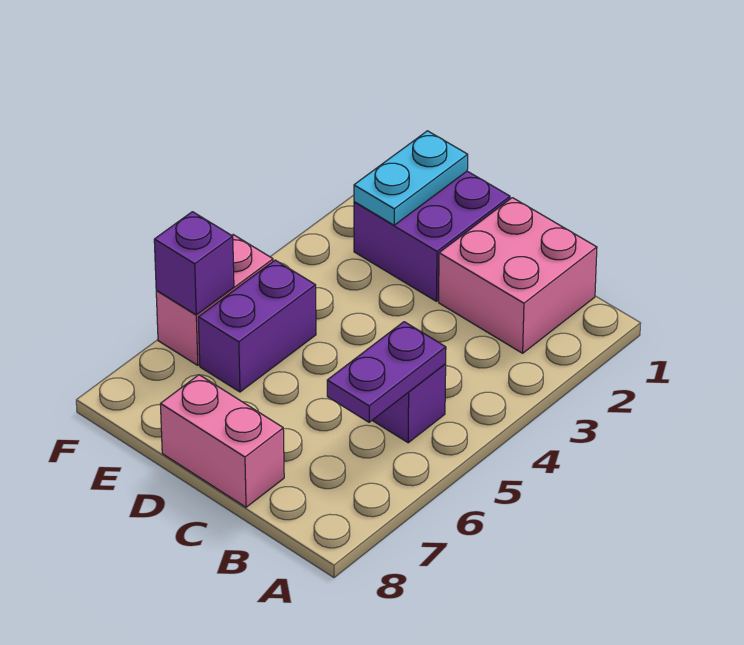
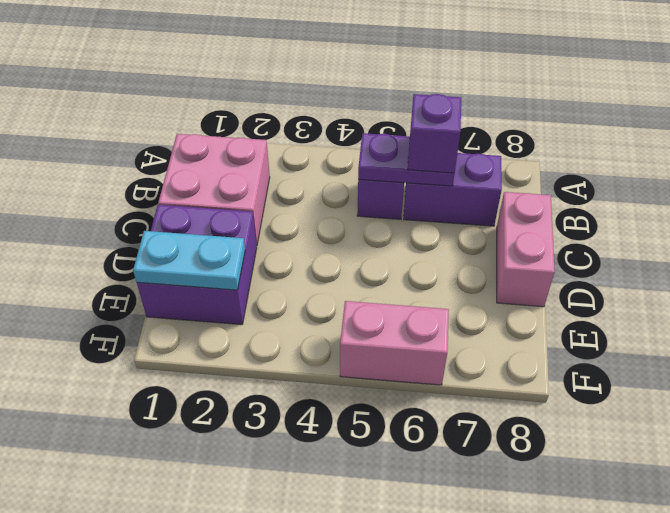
purple brick E5:E6 level 1 -> purple brick B6:B7 level 1
purple brick F6 level 2 -> purple brick B6 level 3

